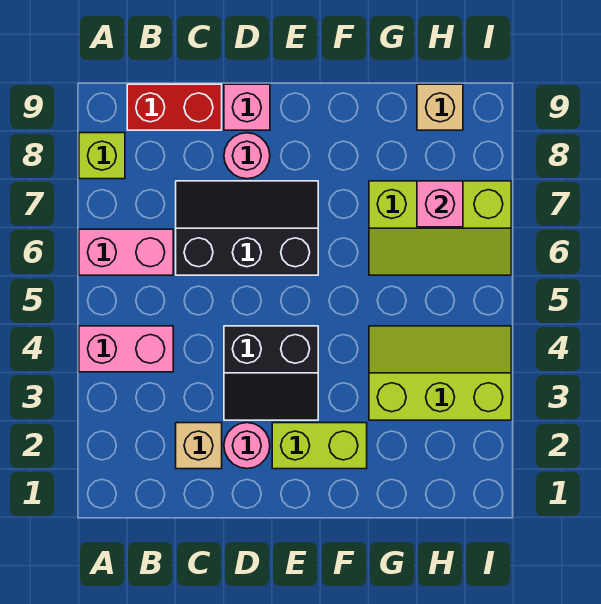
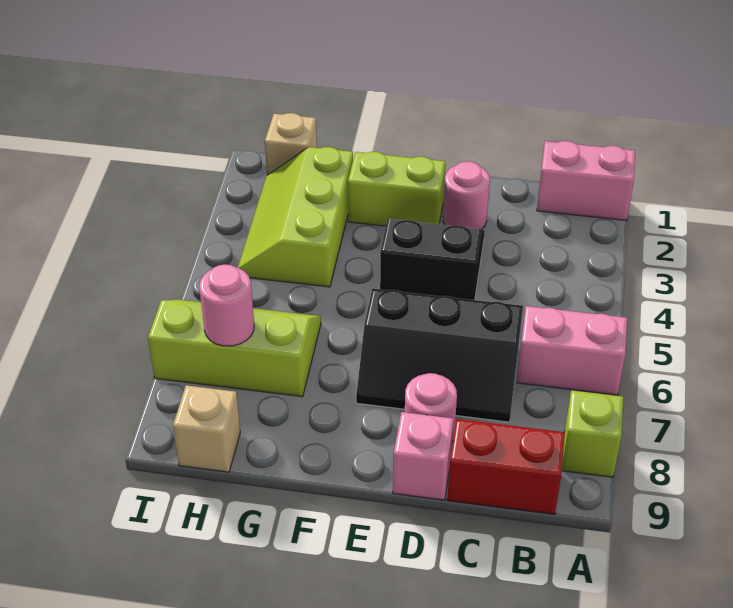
pink brick A4:B4 level 1 -> pink brick A1:B1 level 1
tan brick C2 level 1 -> tan brick H1 level 1
lime slope G3:I4 level 1 top 3 -> lime slope G2:H4 level 1 top G
pink brick H7 level 2 -> pink round brick H7 level 2

